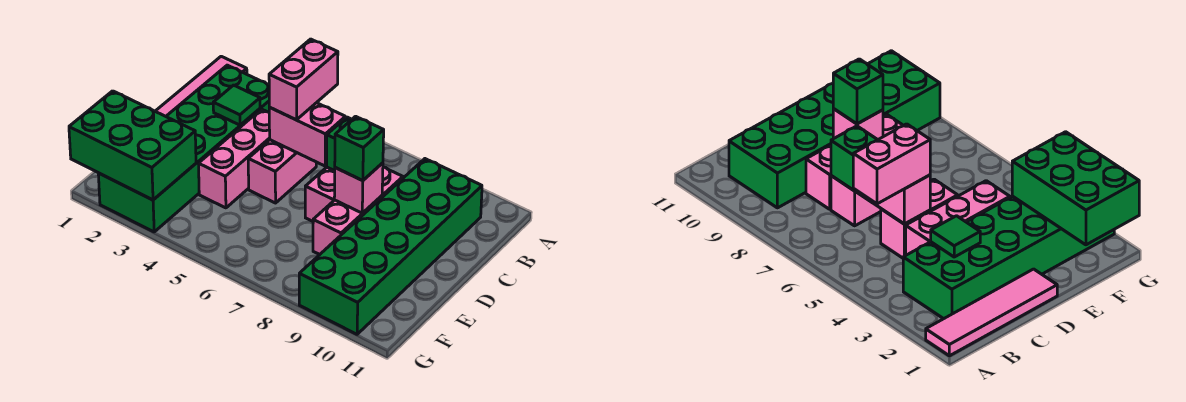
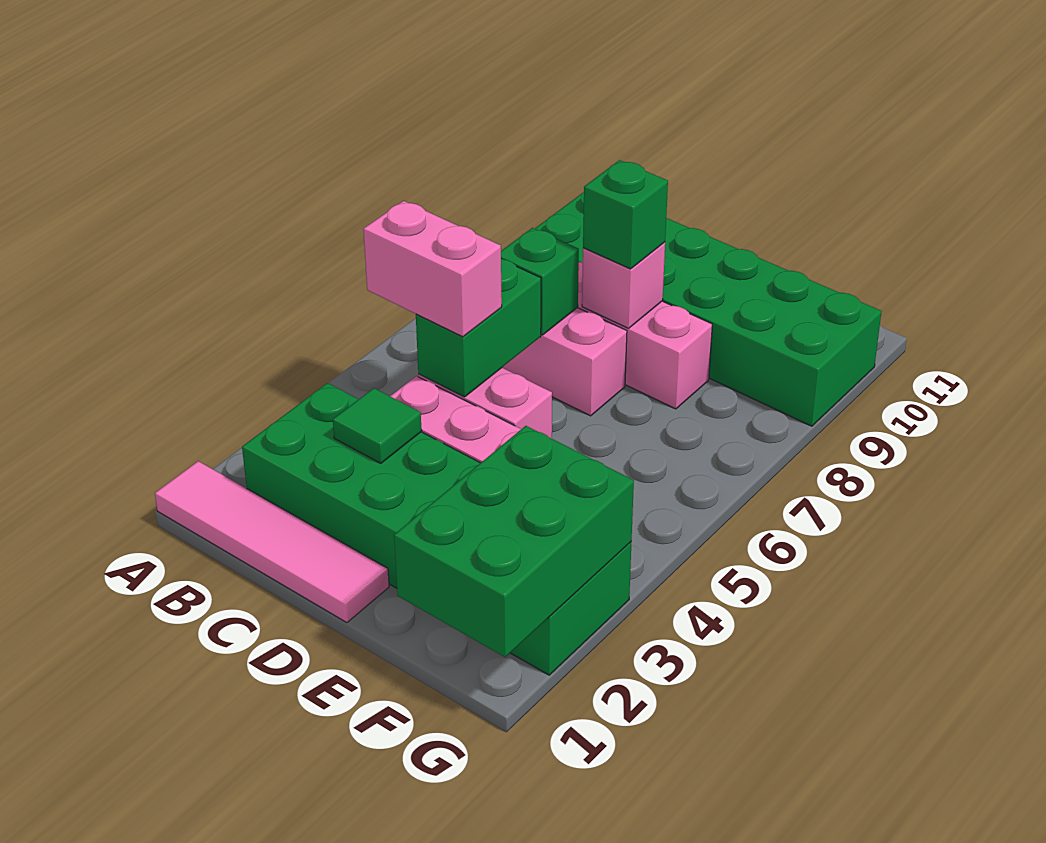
pink brick C5:C6 level 2 -> green brick C5:C6 level 2

